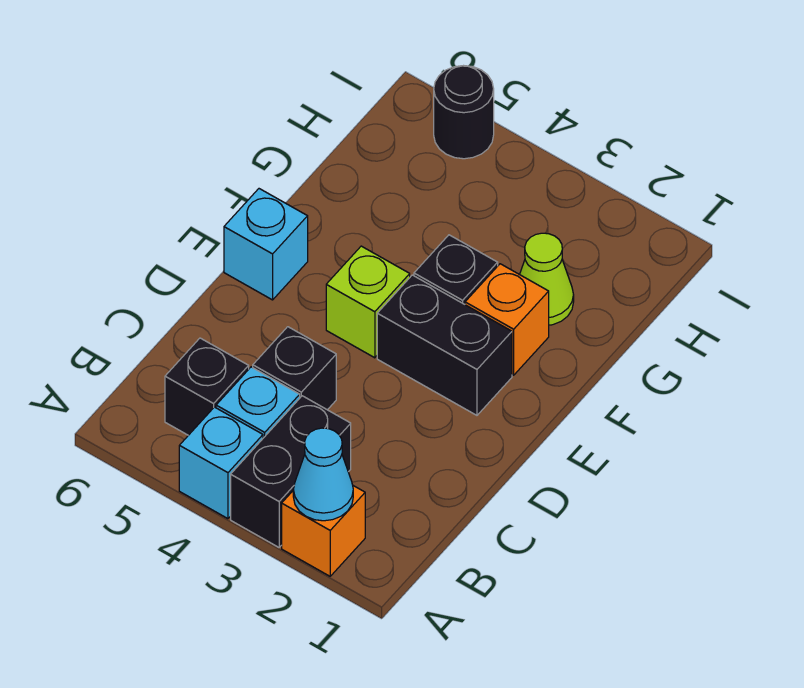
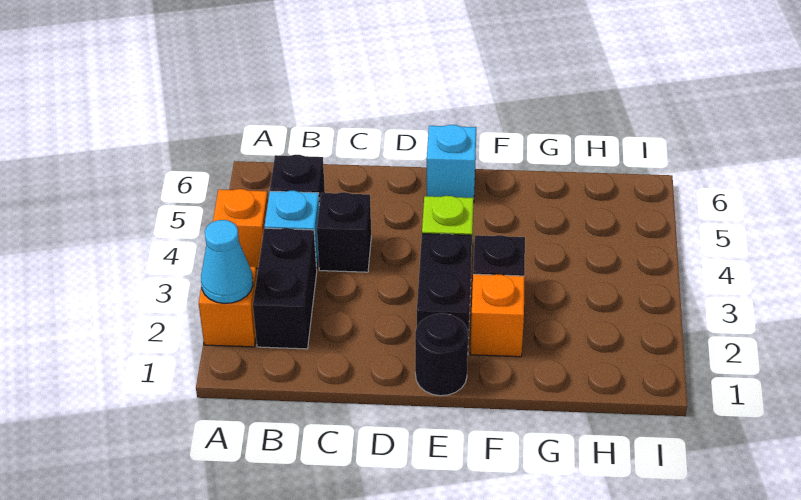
black brick A3:B3 level 1 -> black brick B2:B3 level 1
cyan brick A4 level 1 -> orange brick A4 level 1
lime cone G2 level 1 -> none
black round brick I5 level 1 -> black round brick E1 level 1

